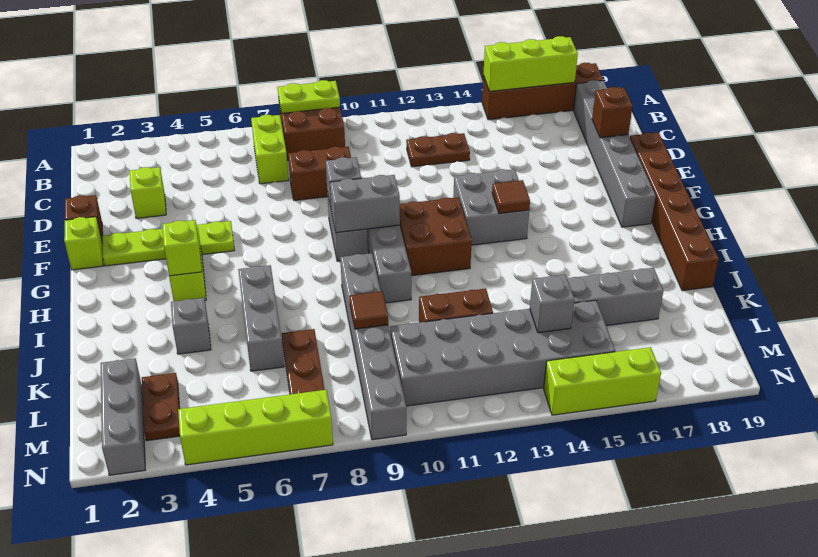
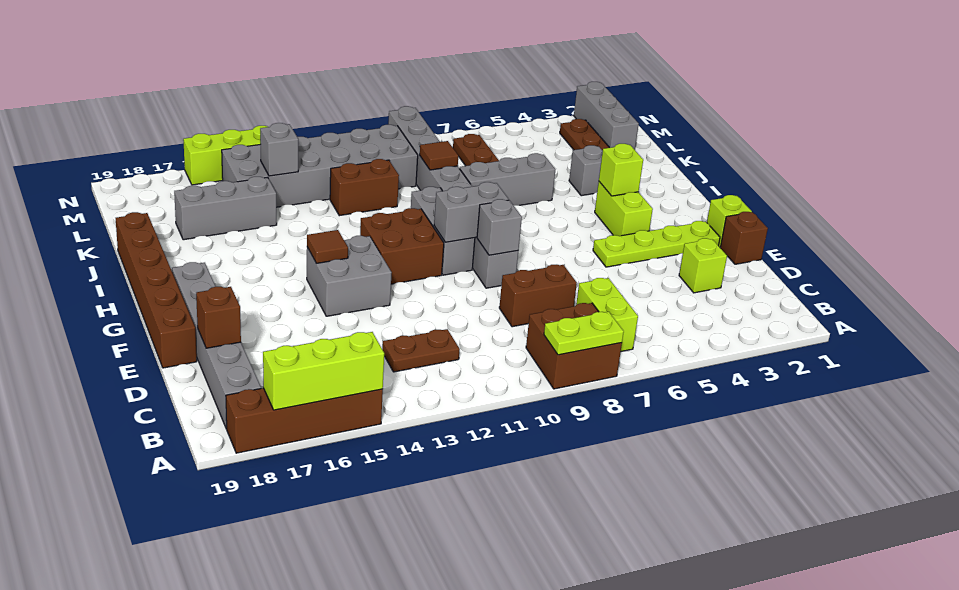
grey brick I6:K6 level 1 -> grey brick J6:J8 level 1
lime brick N4:N7 level 1 -> none

